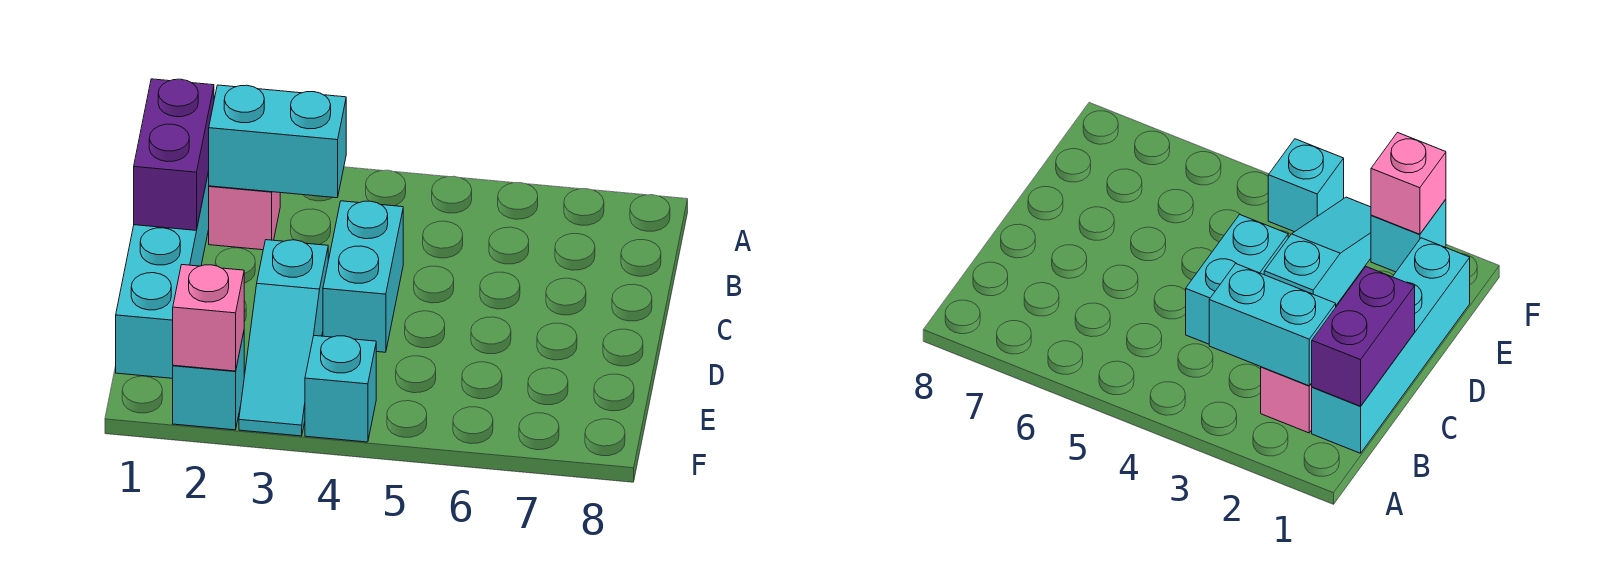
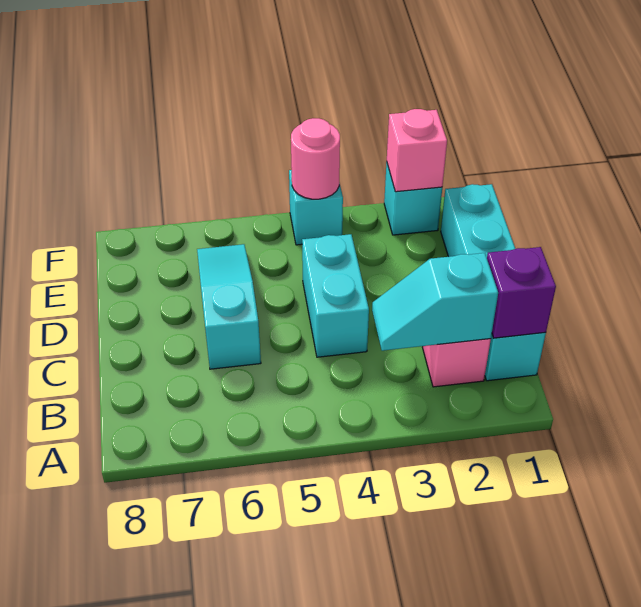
purple brick B1:C1 level 2 -> purple brick B1 level 2
cyan brick B2:B3 level 2 -> cyan slope B2:B3 level 2 top 2
cyan slope D3:F3 level 1 top D -> cyan slope C6:E6 level 1 top C
none -> pink round brick F4 level 2

